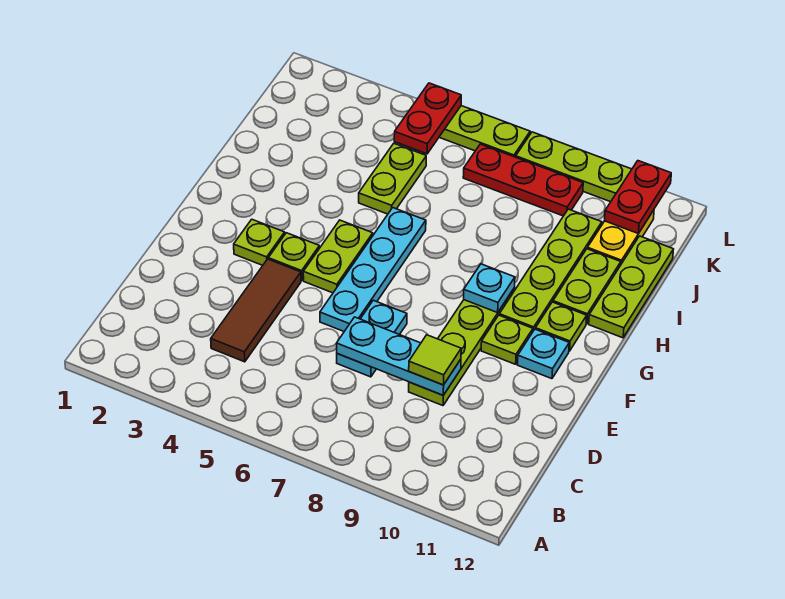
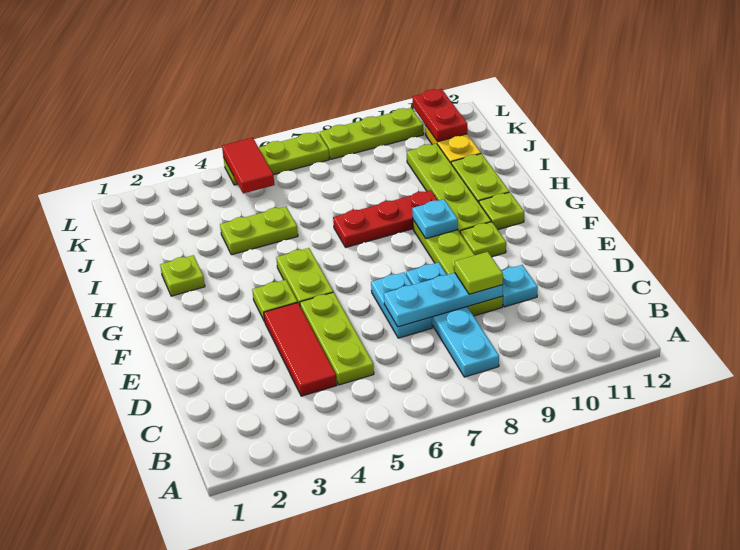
brown tile C4:E4 level 1 -> red tile C4:E4 level 1
cyan plate E6:H6 level 1 -> cyan plate B8:E8 level 1
lime plate F3 level 1 -> lime plate H2 level 1
cyan plate F11 level 1 -> cyan plate D10 level 1
lime plate H12:J12 level 1 -> lime plate C5:E5 level 1
lime plate I5:J5 level 1 -> lime plate I4:I5 level 1
red plate K5:L5 level 2 -> red tile K5:L5 level 2
red plate K7:K9 level 1 -> red plate H7:H9 level 1

